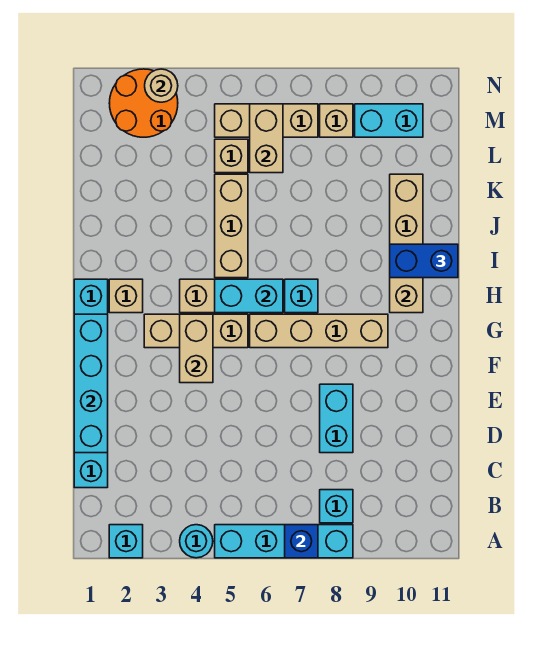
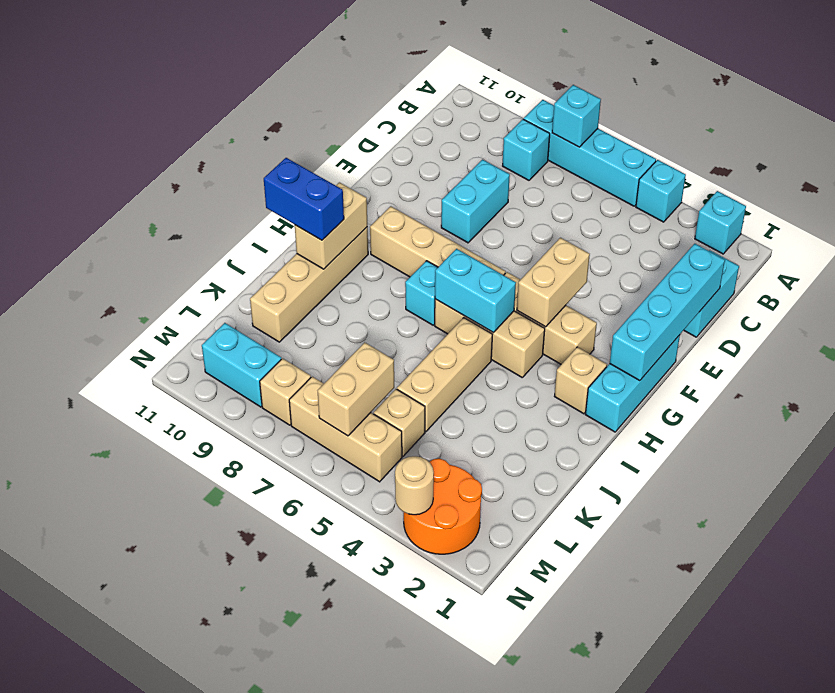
cyan round brick A4 level 1 -> cyan brick A4 level 1
blue brick A7 level 2 -> cyan brick A7 level 2

